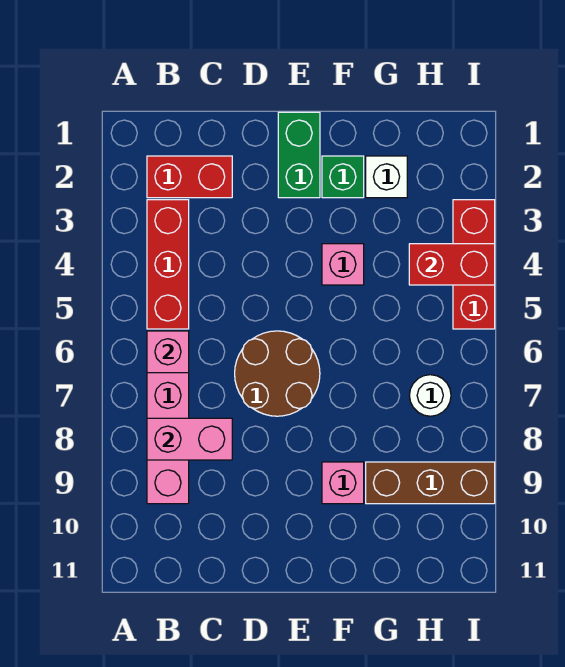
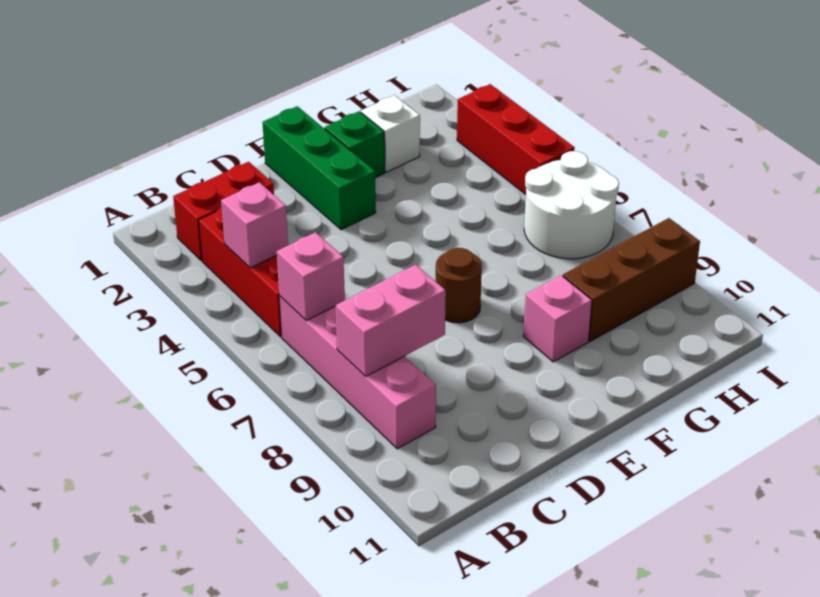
brown round brick D6:E7 level 1 -> brown round brick E7 level 1
green brick E1:E2 level 1 -> green brick E1:E3 level 1
pink brick F4 level 1 -> pink brick B4 level 2
red brick H4:I4 level 2 -> none
white round brick H7 level 1 -> white round brick H6:I7 level 1

